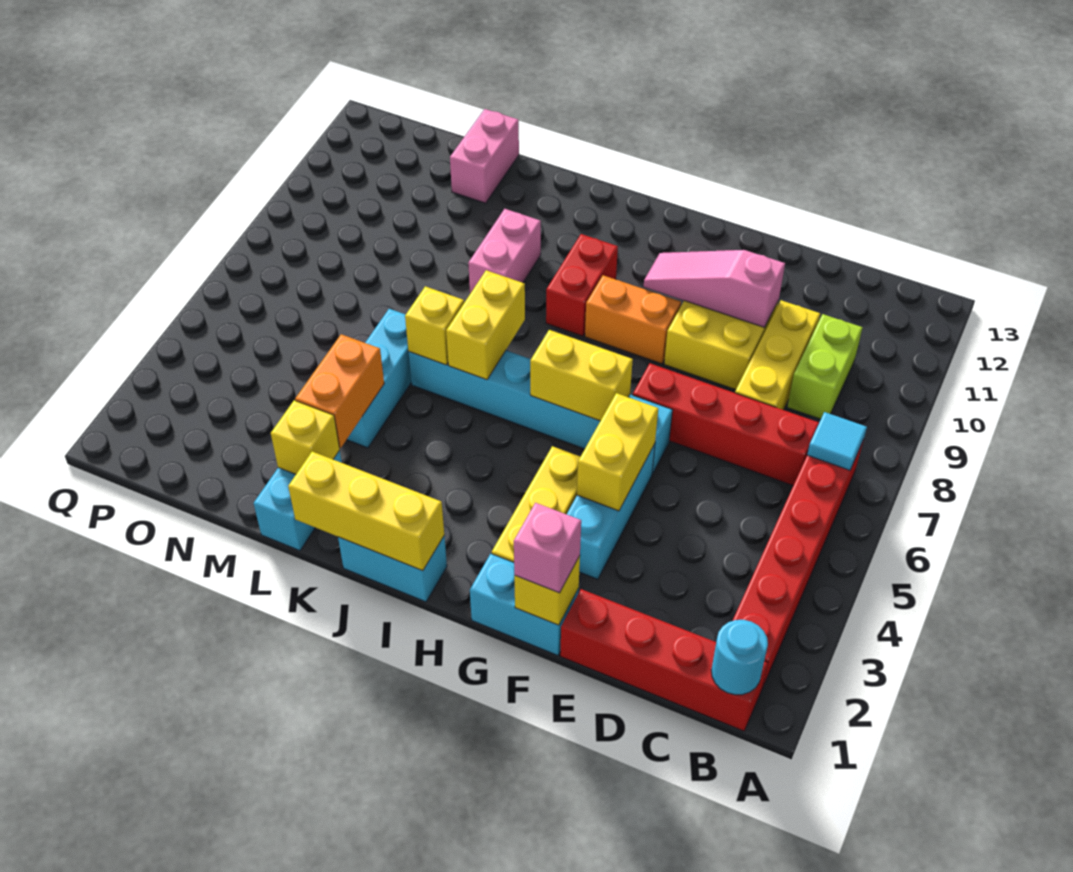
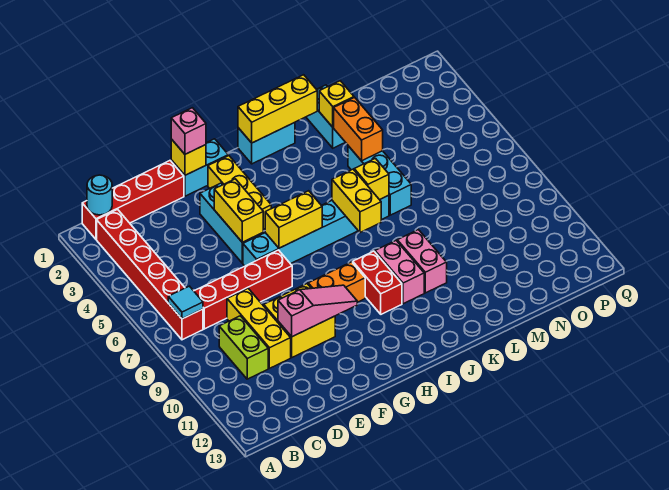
pink brick M12:M13 level 1 -> pink brick J9:J10 level 1

